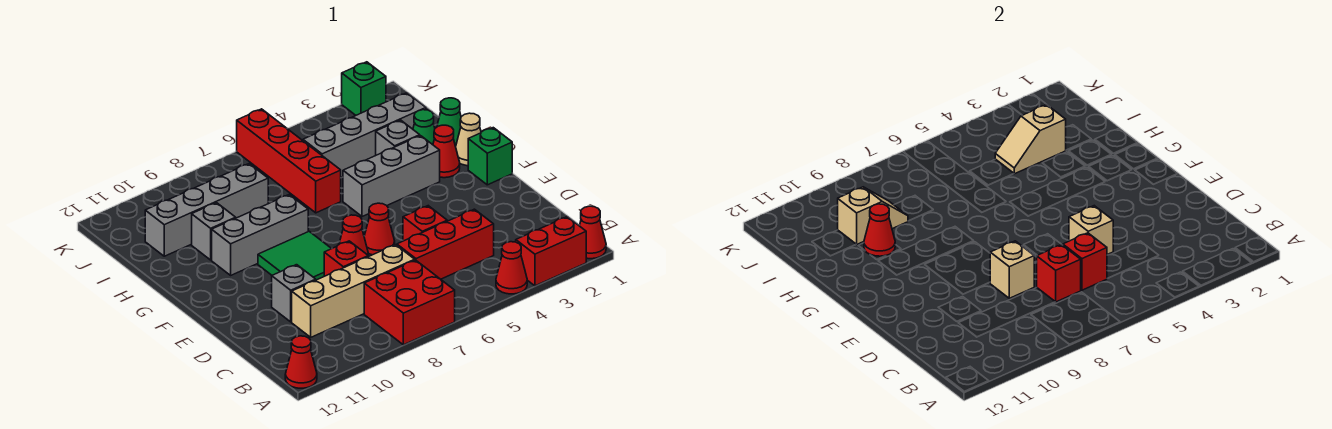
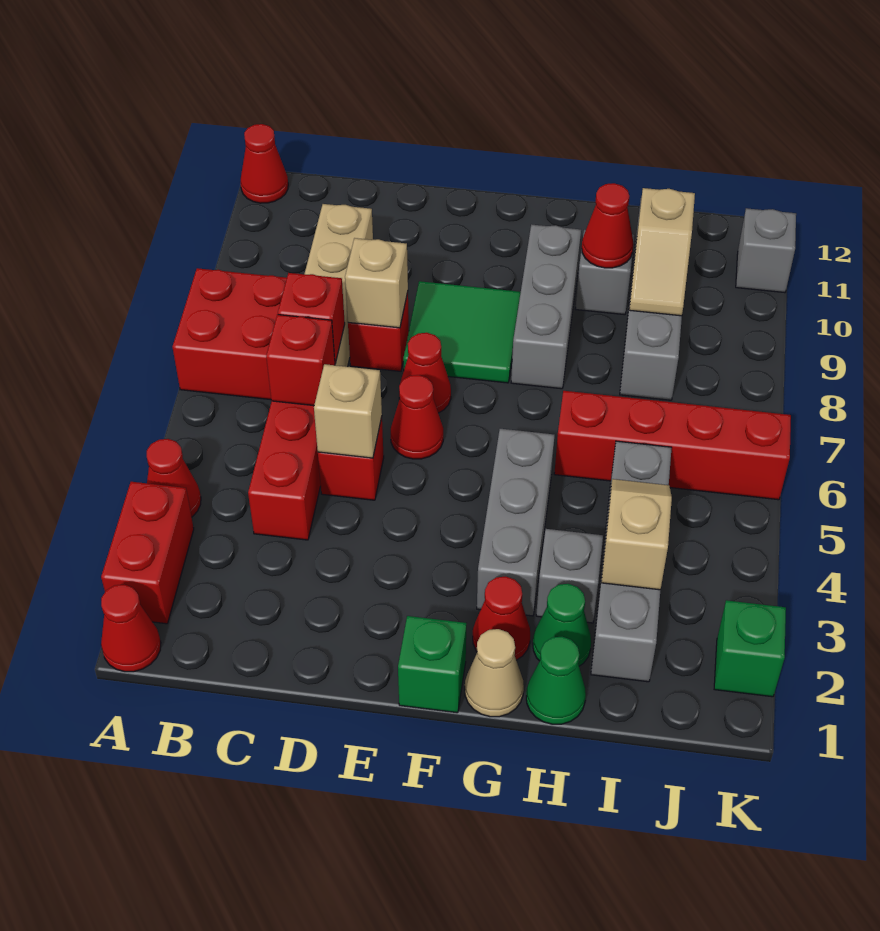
grey brick D10 level 1 -> grey brick K11 level 1

